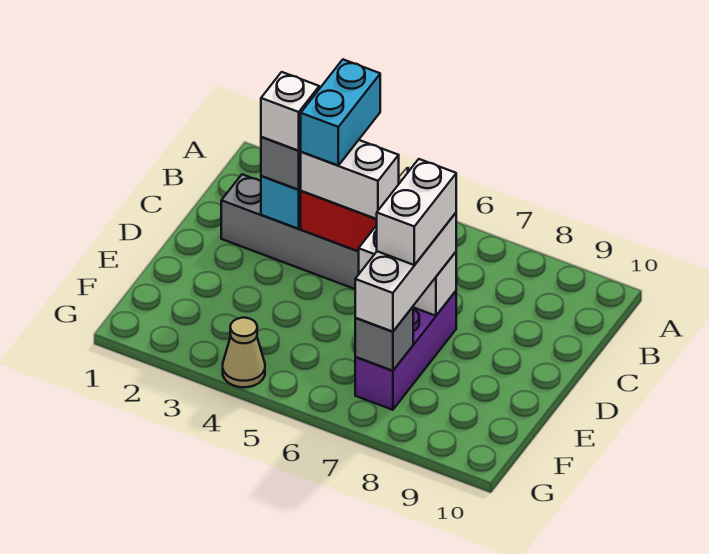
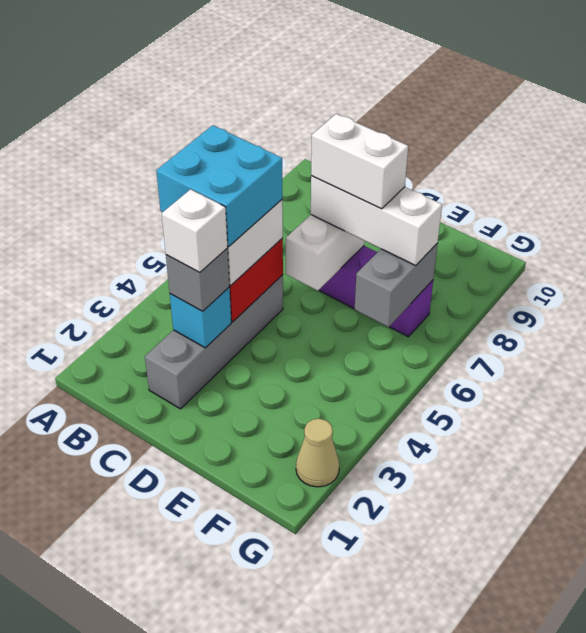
cyan brick B4:C4 level 4 -> cyan brick B4:C5 level 4
grey brick F7 level 2 -> grey brick F6:F7 level 2
tan cone G4 level 1 -> tan cone G2 level 1

